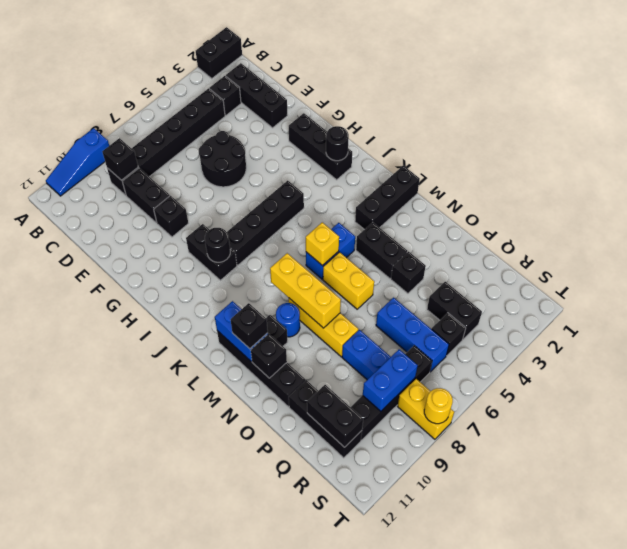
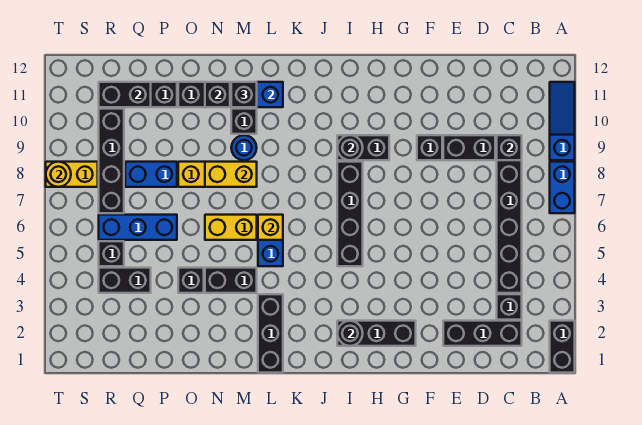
black round brick E5:F6 level 1 -> none
yellow brick L8:N8 level 2 -> yellow brick M8:N8 level 2
blue brick R8:R9 level 2 -> blue brick A7:A8 level 1

